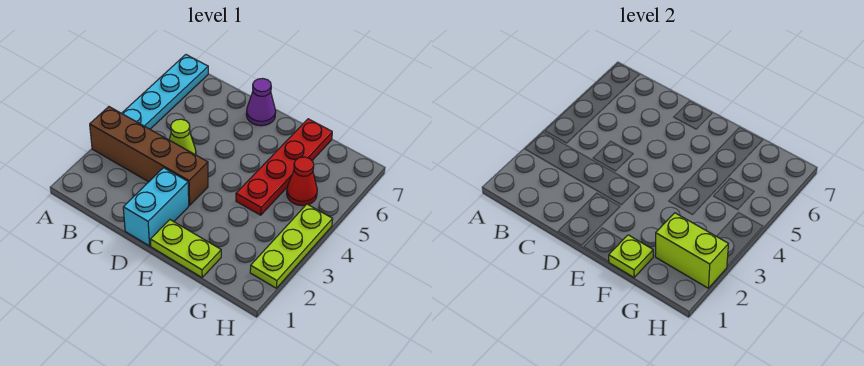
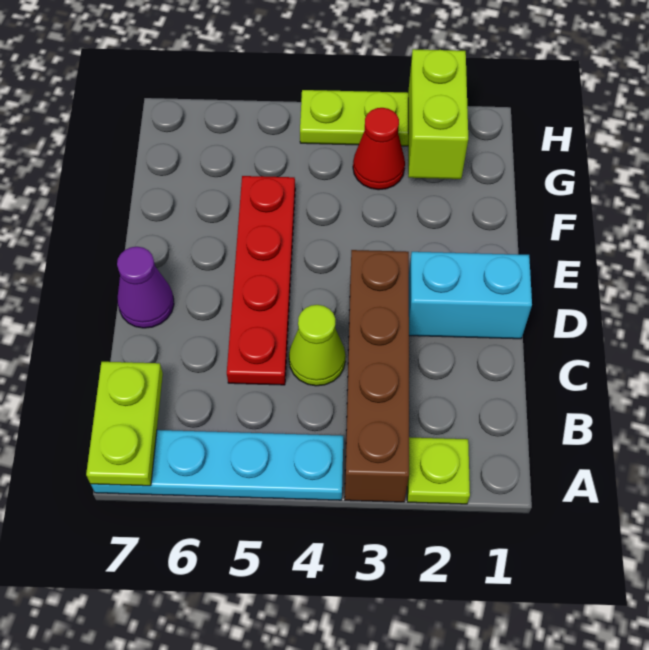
lime plate E1:F1 level 1 -> lime plate A7:B7 level 2
lime plate F1 level 2 -> lime plate A2 level 1
red plate F4:F7 level 1 -> red plate C5:F5 level 1
red cone G5 level 1 -> red cone G3 level 1

